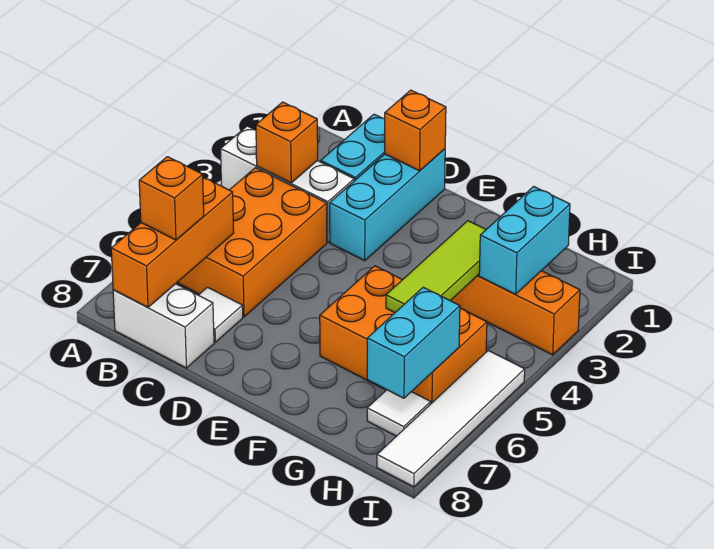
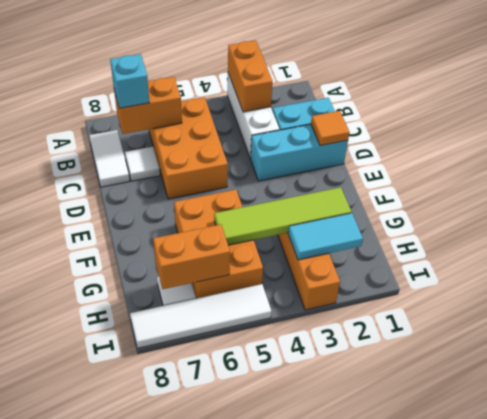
orange brick B3 level 2 -> orange brick A3:B3 level 2
orange brick B4:C6 level 1 -> orange brick B5:D6 level 1
orange brick B6:B8 level 2 -> orange brick B6:B7 level 2
orange brick B7 level 3 -> cyan brick B7 level 3
white brick B8:C8 level 1 -> white tile B8:C8 level 1
orange brick D1 level 2 -> orange tile D1 level 2
lime tile G3:G5 level 2 -> lime tile G2:G5 level 2
cyan brick H2:H3 level 2 -> cyan tile H2:H3 level 2
cyan brick H6:H7 level 2 -> orange brick H6:H7 level 2

